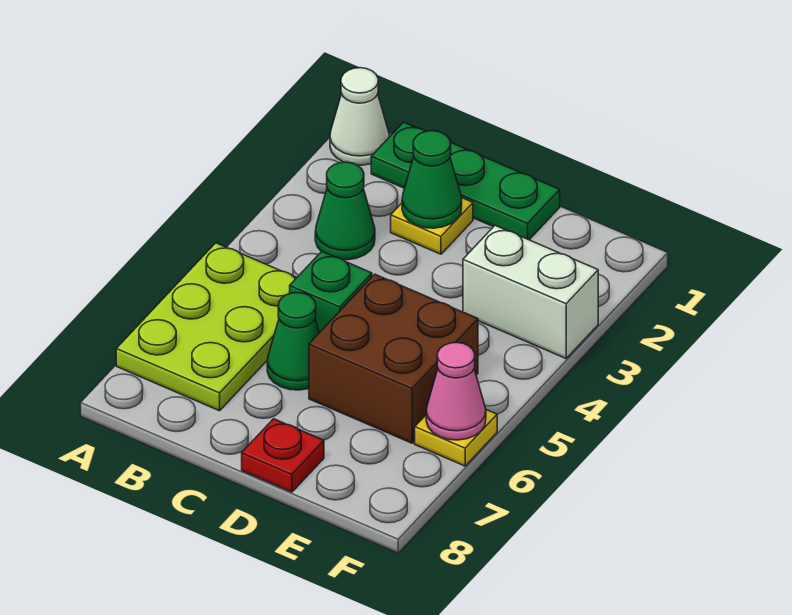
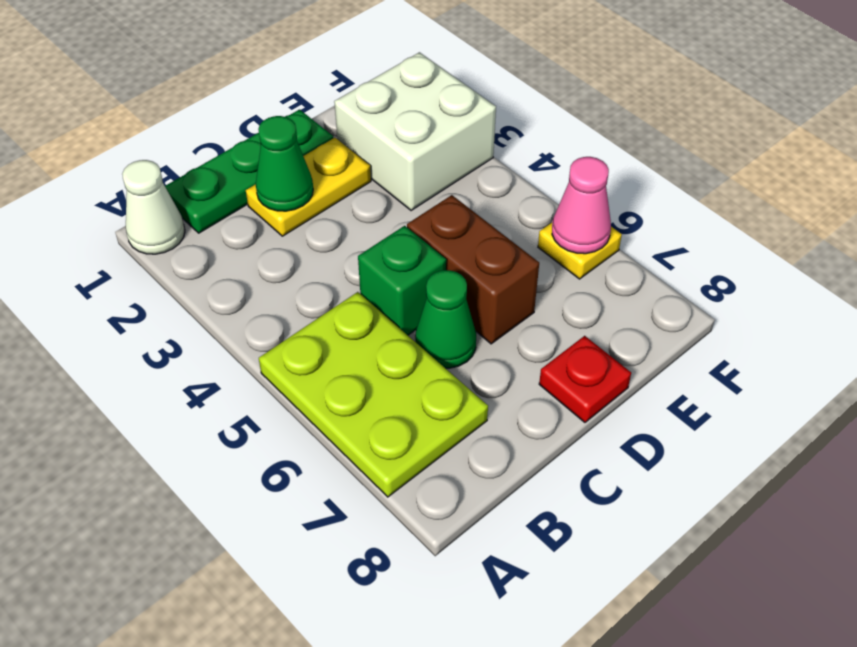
green cone B3 level 1 -> none
yellow plate C2 level 1 -> yellow plate C2:D2 level 1
brown brick D5:E6 level 1 -> brown brick D5:D6 level 1
white brick E3:F3 level 1 -> white brick E2:F3 level 1

